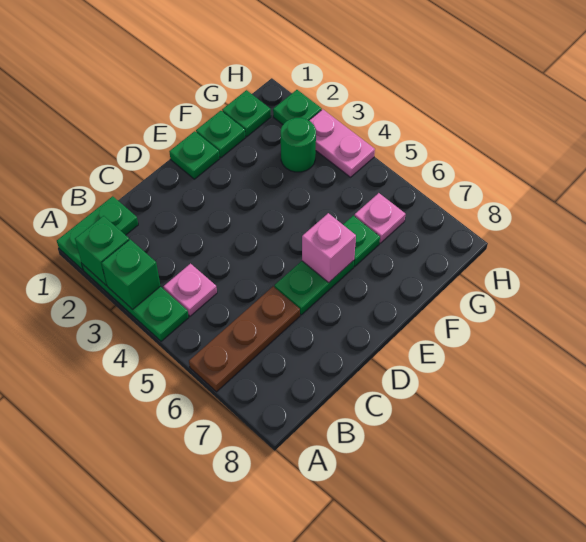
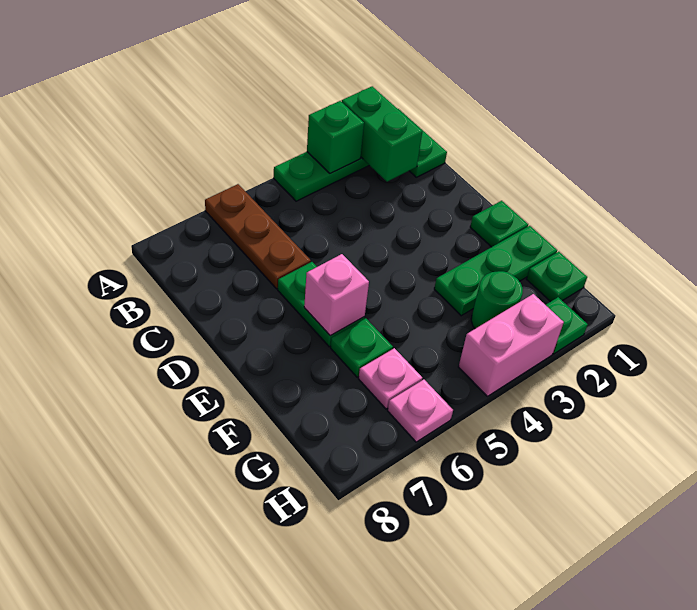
green brick A2 level 2 -> green brick A2:B2 level 2
pink plate B4 level 1 -> pink plate H6 level 1
green plate F1 level 1 -> green plate F1:F3 level 1
pink plate H3:H4 level 1 -> pink brick H3:H4 level 1

